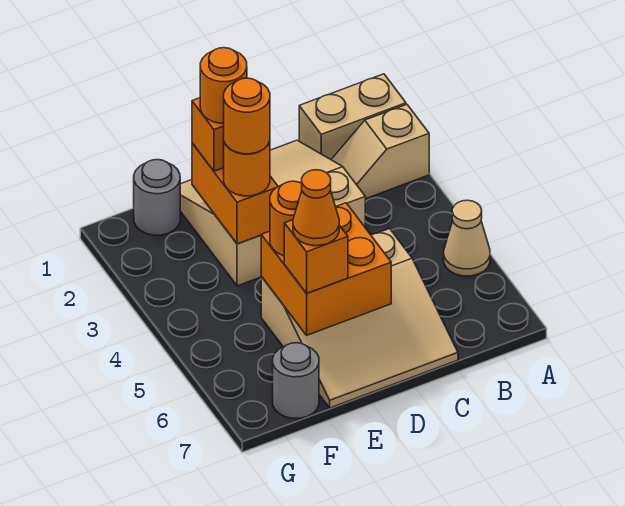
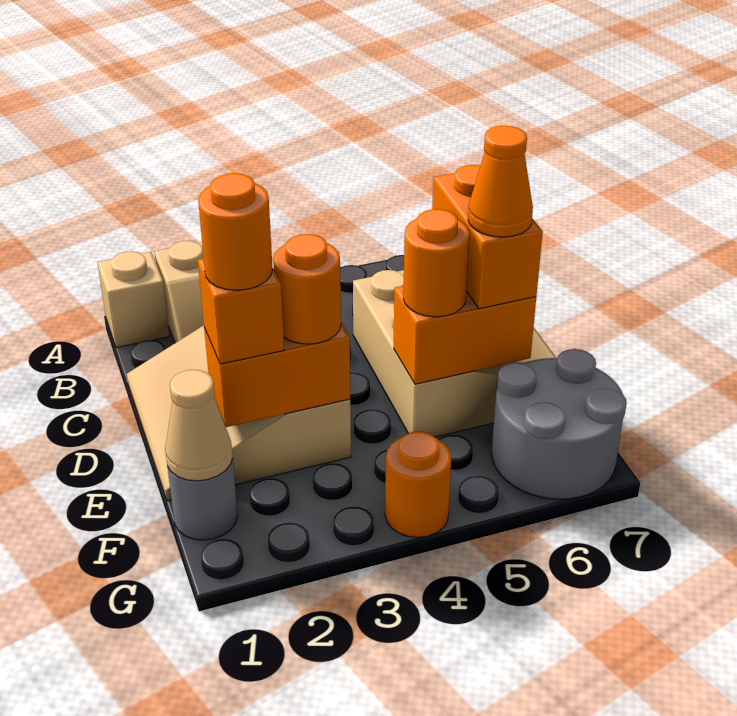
tan brick A1:B1 level 1 -> tan brick A1 level 1
tan cone A5 level 1 -> tan cone F1 level 2
orange brick D5:E6 level 2 -> orange brick E5:E6 level 2
orange round brick E3 level 4 -> orange round brick G4 level 1
orange brick E6 level 3 -> orange brick D6:E6 level 3
grey round brick F7 level 1 -> grey round brick F6:G7 level 1

